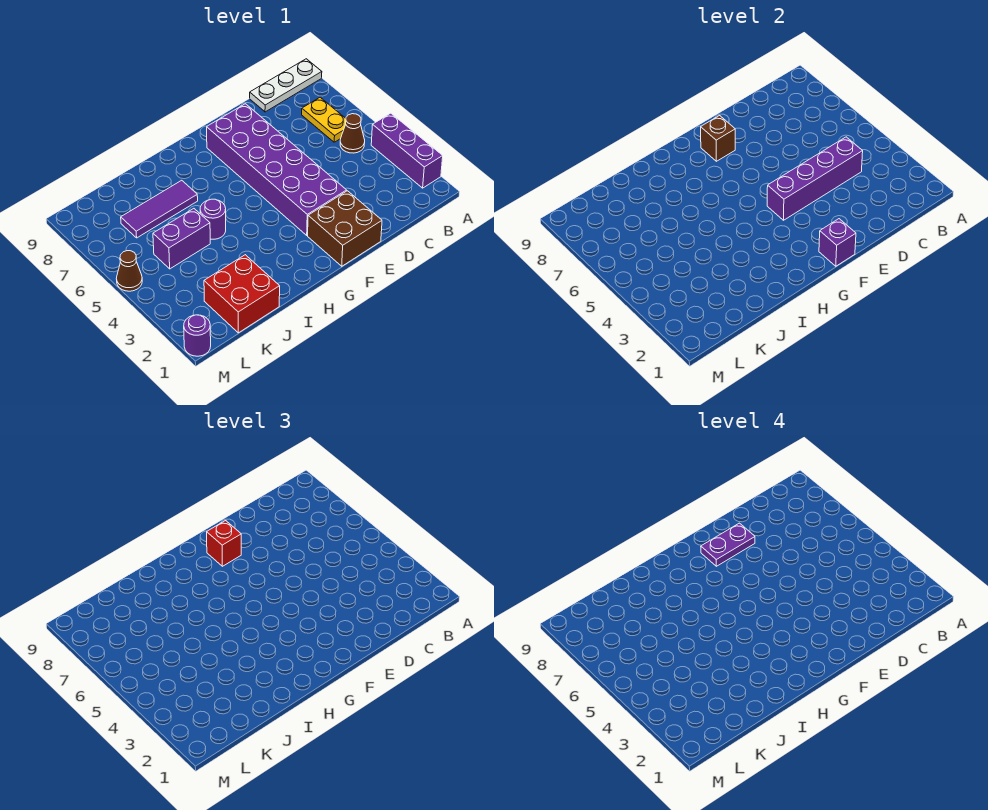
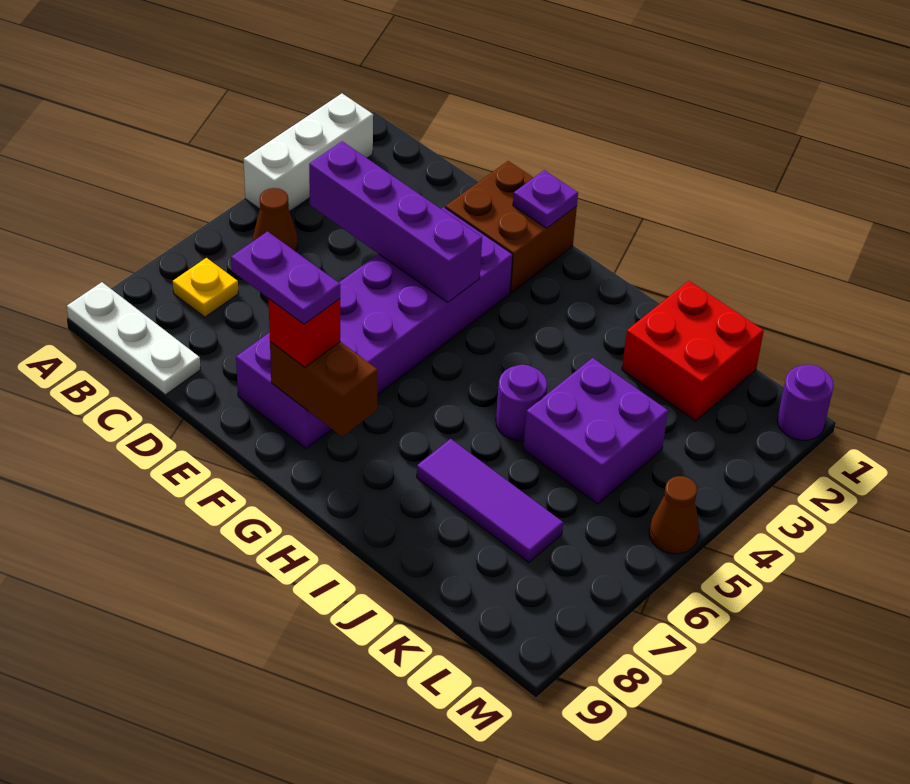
purple brick A2:A4 level 1 -> white brick A2:A4 level 1
yellow plate B6:B7 level 1 -> yellow plate B7 level 1
purple brick F1 level 2 -> purple plate F1 level 2
brown brick F8 level 2 -> brown brick F8:G8 level 2
purple brick J5:K5 level 1 -> purple brick J4:K5 level 1

